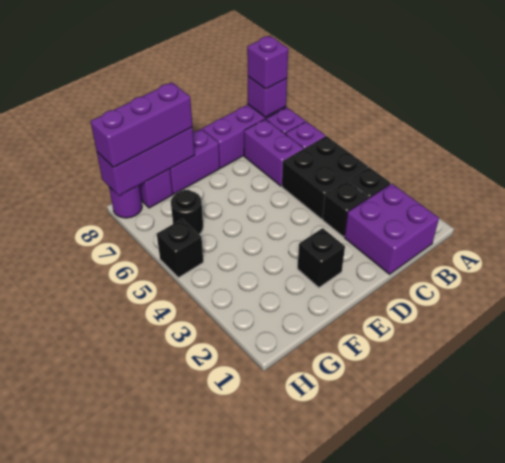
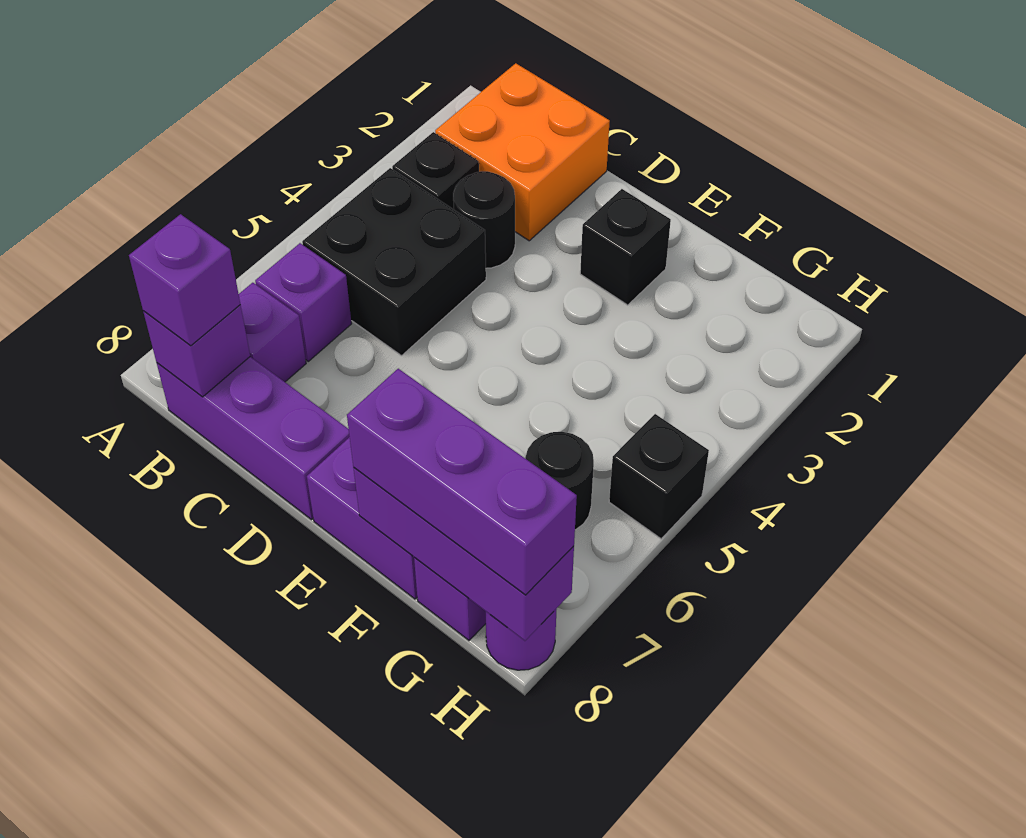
purple brick B1:C2 level 1 -> orange brick B1:C2 level 1
black brick C3 level 1 -> black round brick C3 level 1
purple brick C6:C7 level 1 -> none

